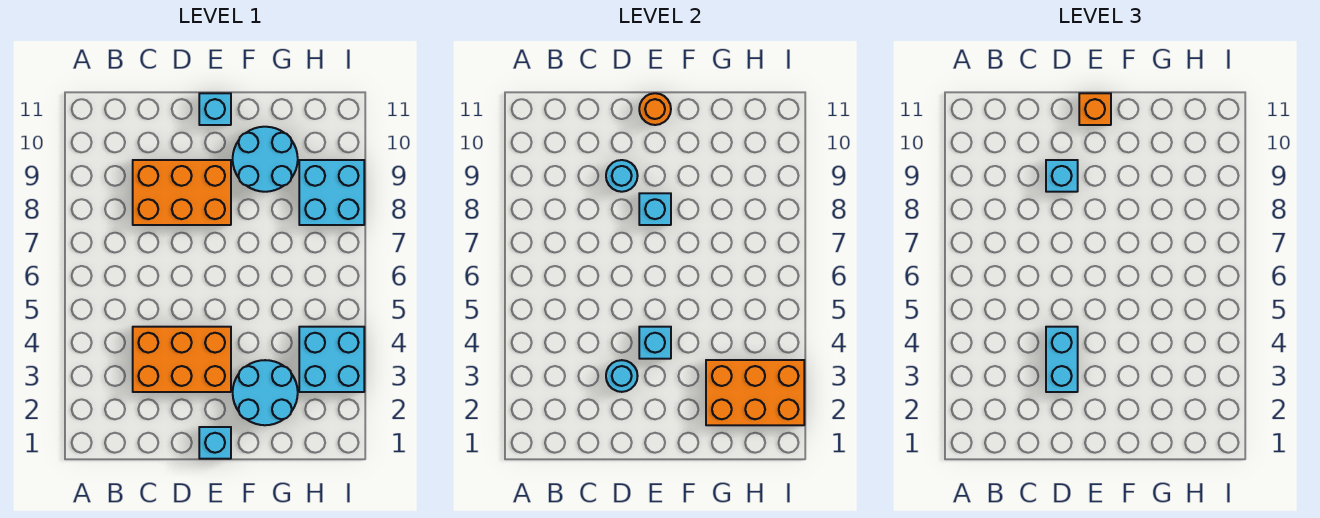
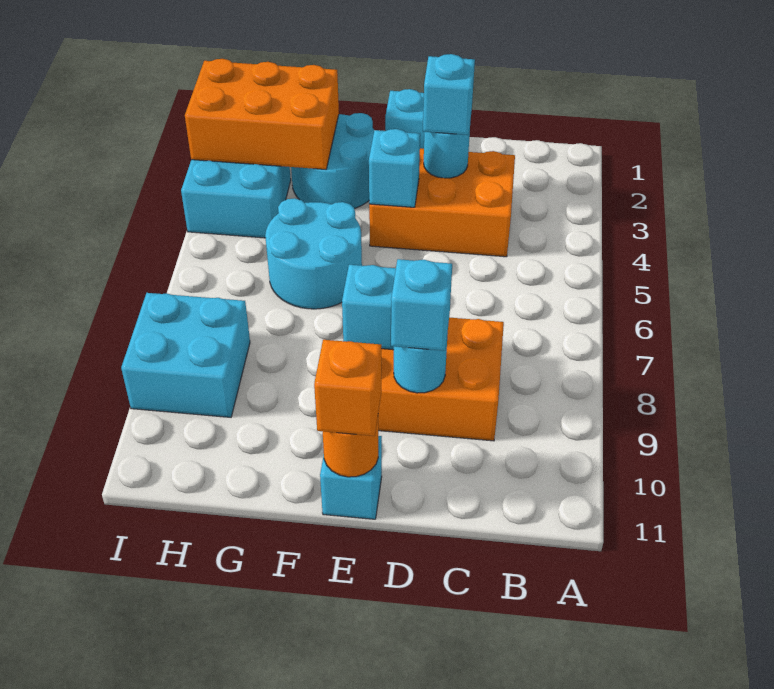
cyan brick D3:D4 level 3 -> cyan brick D3 level 3
cyan round brick F9:G10 level 1 -> cyan round brick F5:G6 level 1

